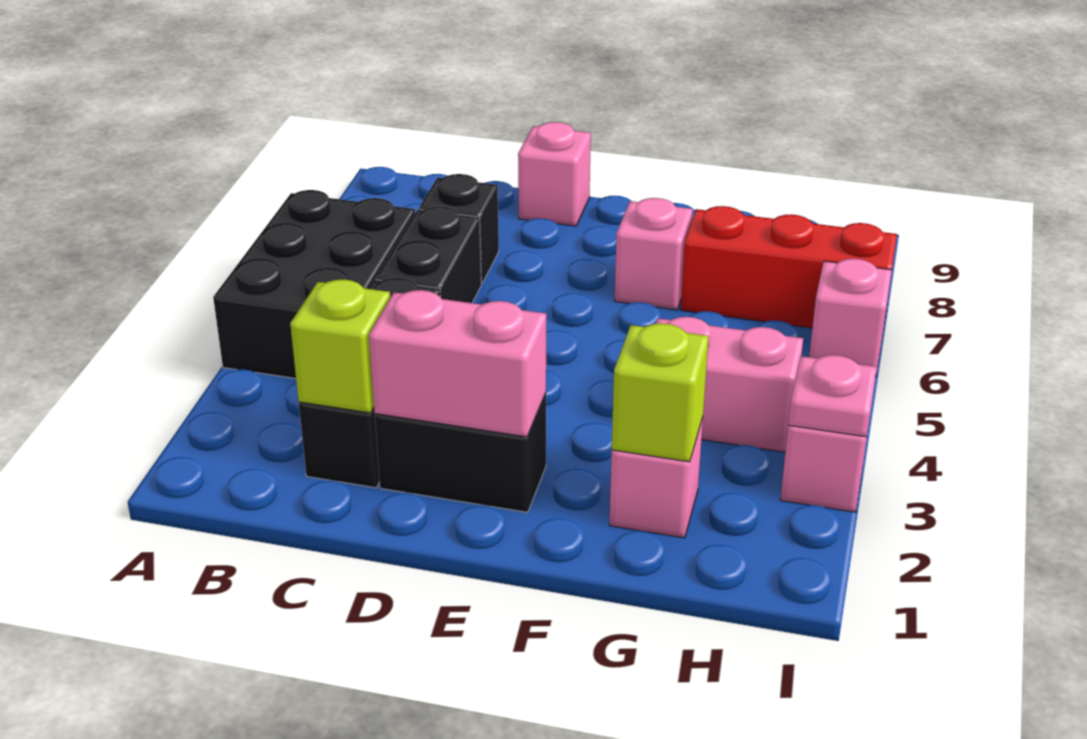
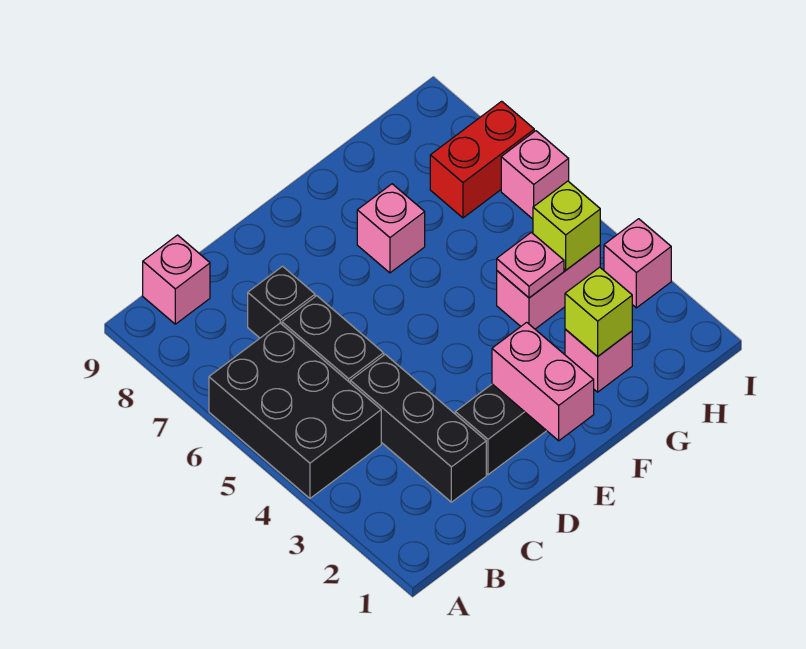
lime brick C2 level 2 -> lime brick H4 level 2
pink brick D2:E2 level 2 -> pink brick E1:E2 level 2
pink brick D9 level 1 -> pink brick B9 level 1
red brick G7:I7 level 1 -> red brick H7:I7 level 1
pink plate I3 level 2 -> pink plate G4 level 2

